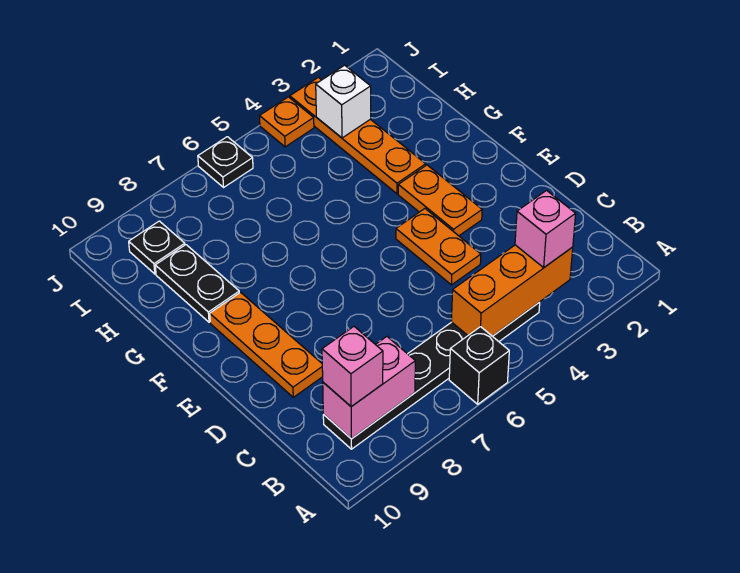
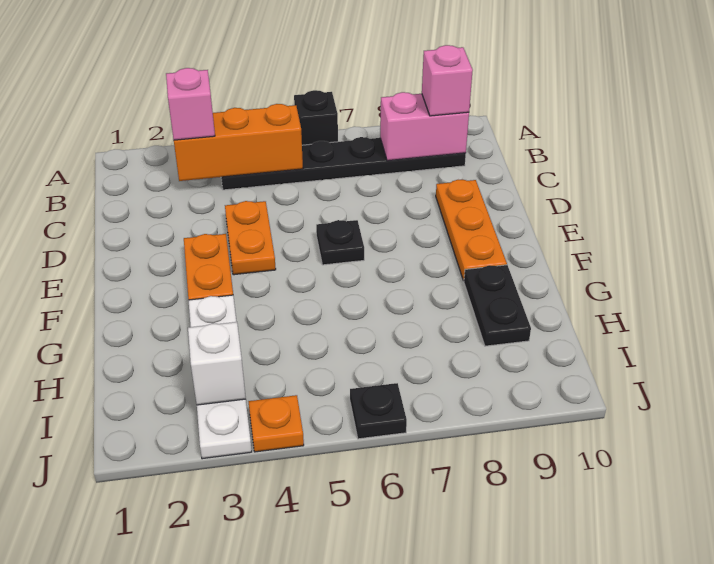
orange plate G3:J3 level 1 -> white plate G3:J3 level 1
black plate I9 level 1 -> black plate E6 level 1

